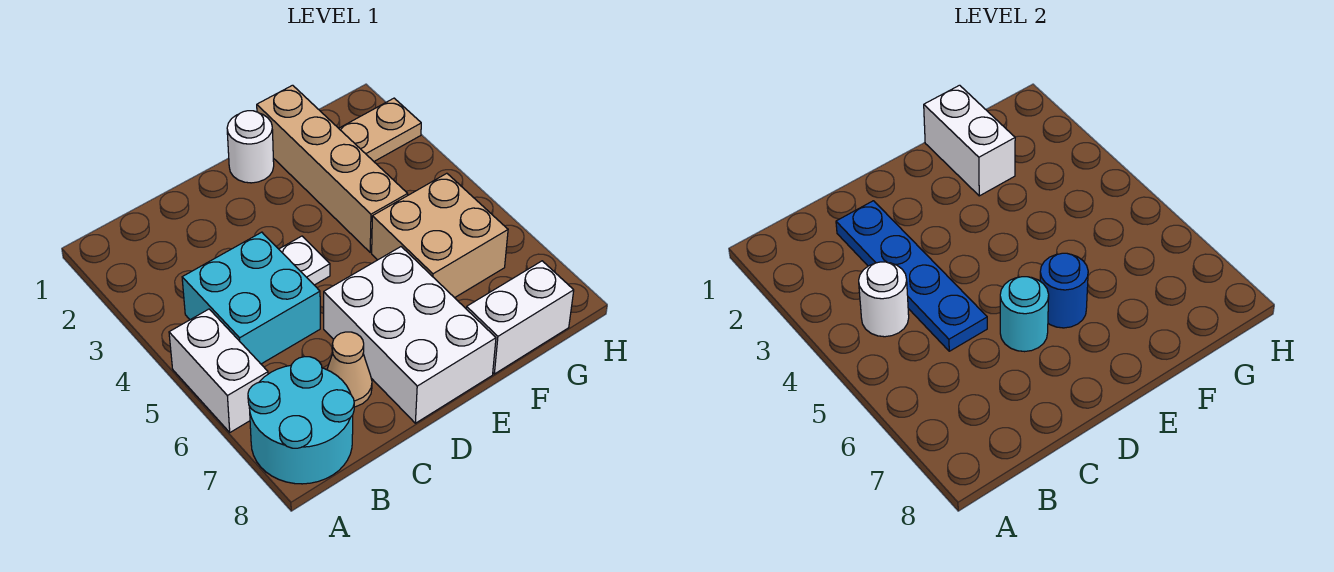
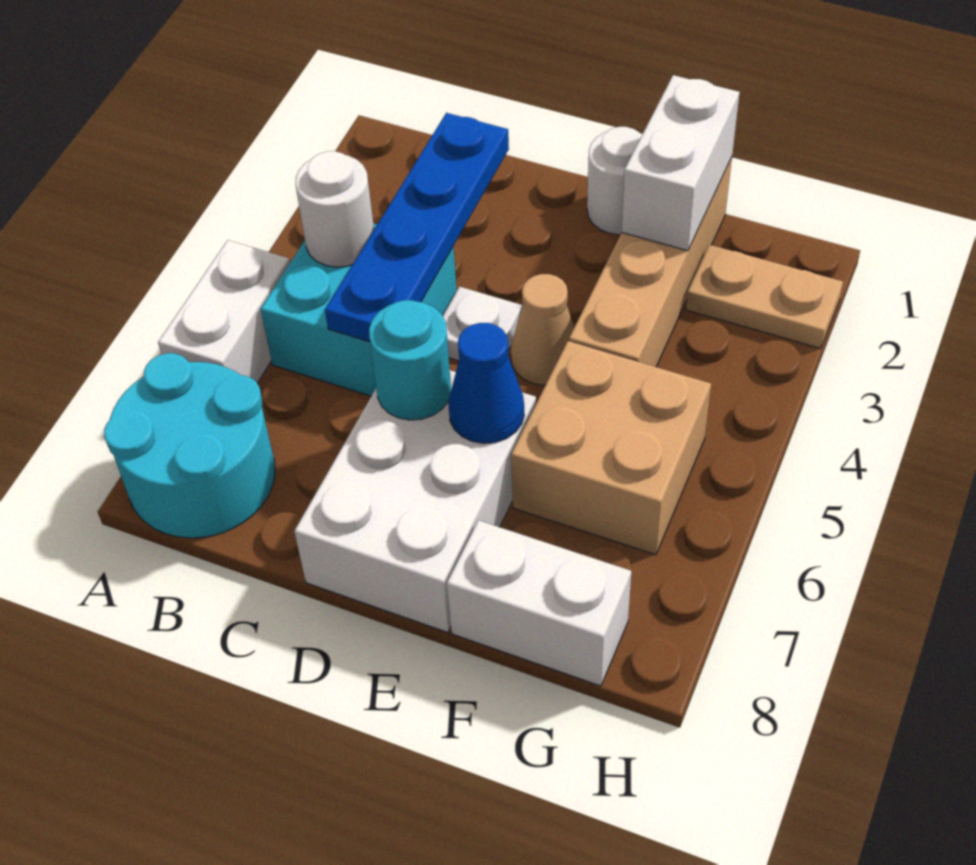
tan cone C7 level 1 -> tan cone E4 level 1
blue round brick E6 level 2 -> blue cone E6 level 2

